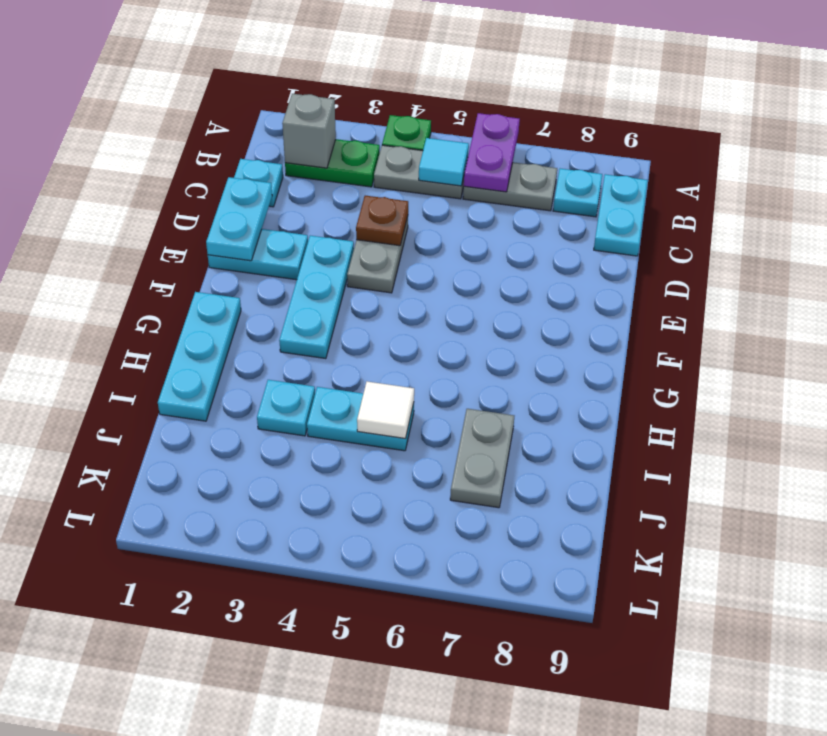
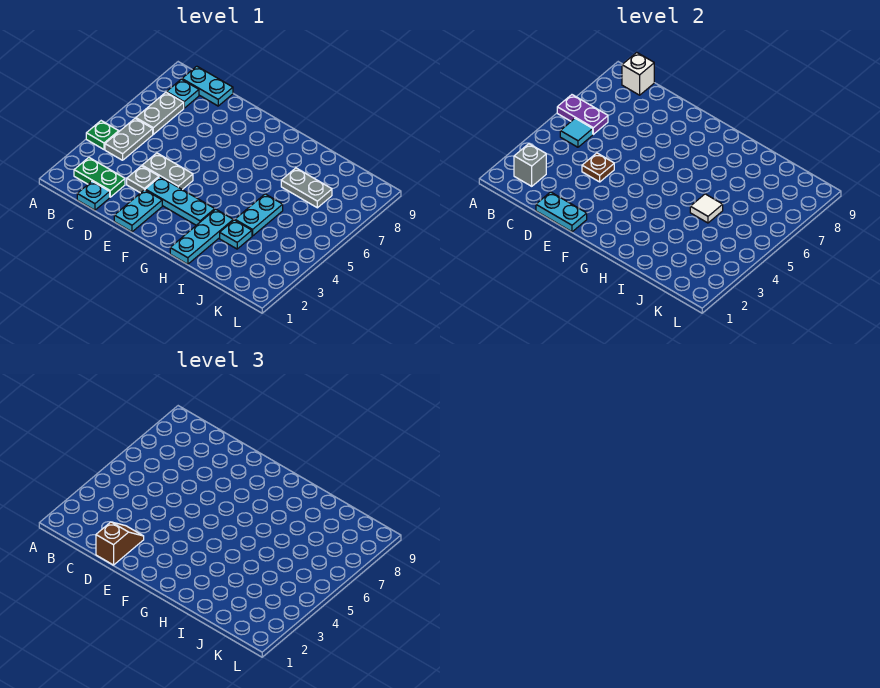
green plate B2:B3 level 1 -> green plate B2:C2 level 1
none -> white brick B9 level 2
none -> brown slope D1:D2 level 3 top 1
none -> grey plate D3 level 1
cyan plate G1:I1 level 1 -> cyan plate H1:H3 level 1

